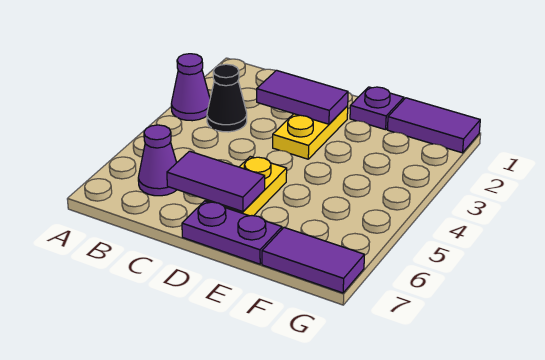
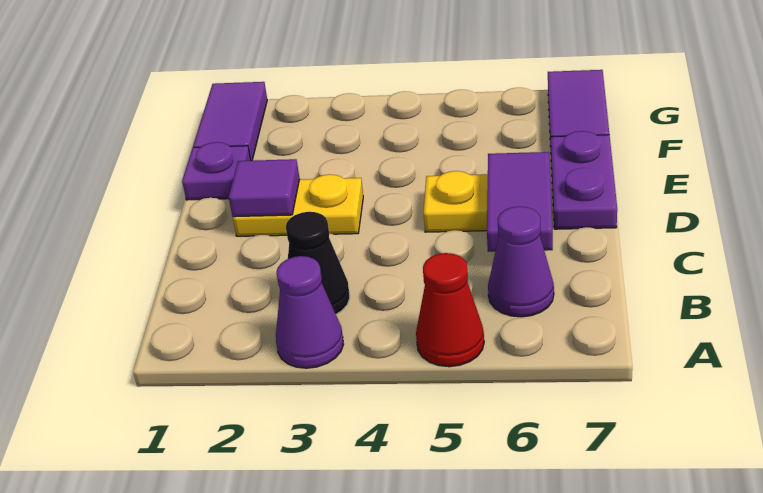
none -> red cone A5 level 1
purple tile C2:D2 level 2 -> purple tile D2 level 2

